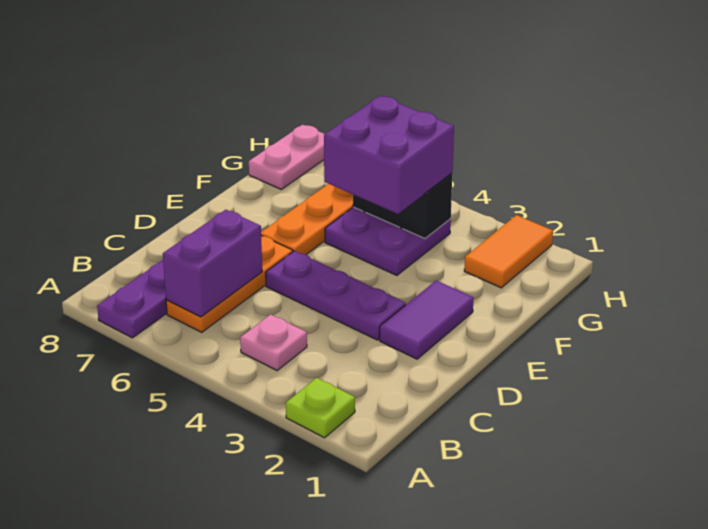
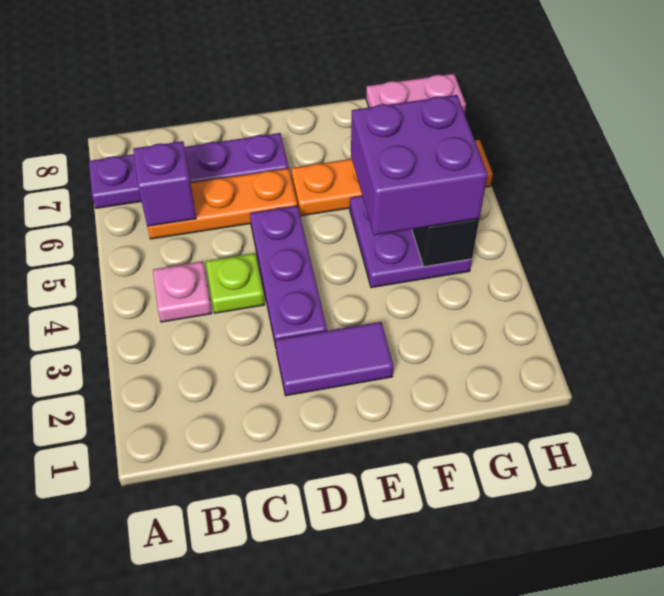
lime plate A2 level 1 -> lime plate C4 level 1
purple brick B6:C6 level 2 -> purple brick B6 level 2
orange tile G2:H2 level 1 -> none

